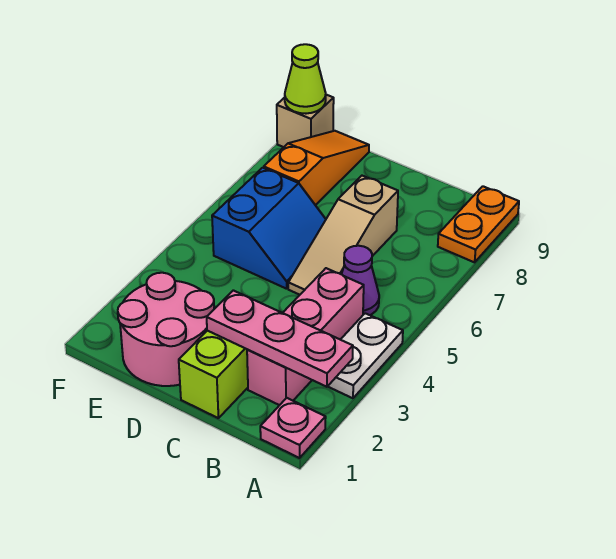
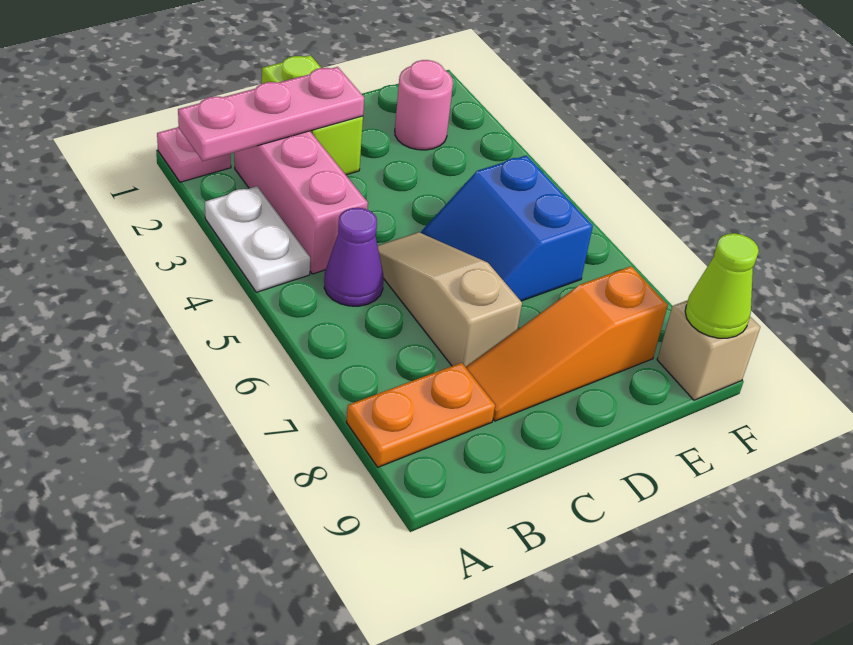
orange plate A8:A9 level 1 -> orange plate A8:B8 level 1
pink round brick D1:E2 level 1 -> pink round brick E2 level 1
orange slope E7:E9 level 1 top 7 -> orange slope C8:E8 level 1 top E

